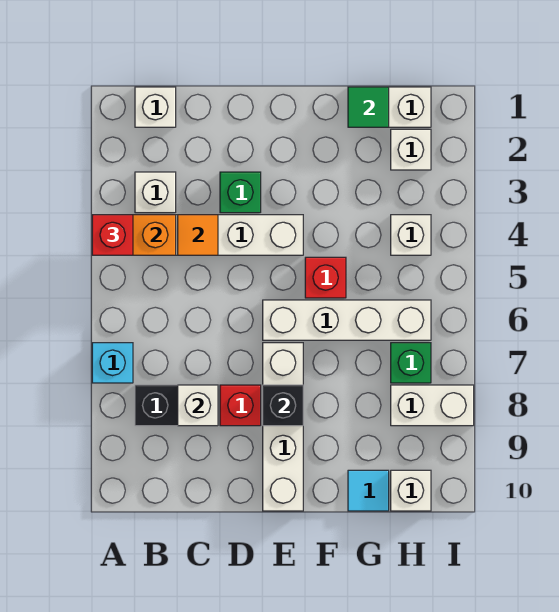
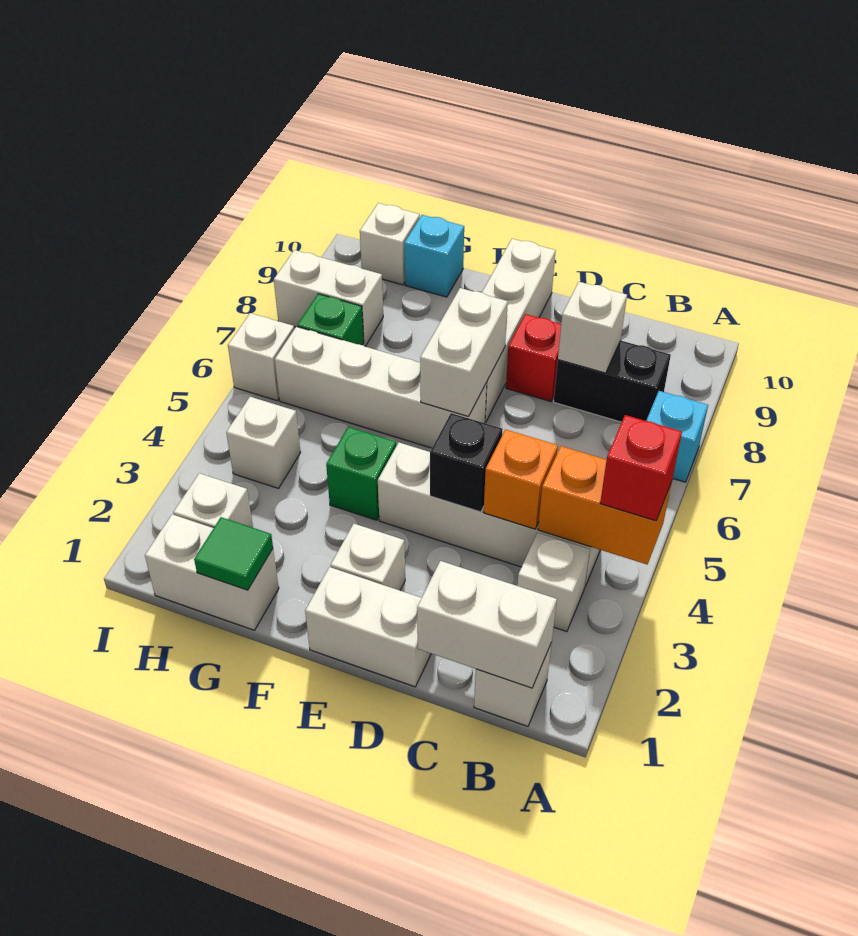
none -> white brick B1:C1 level 2
orange tile C4 level 2 -> orange brick C4 level 2
none -> white brick D1:E1 level 1
green brick D3 level 1 -> green brick F4 level 1
none -> white brick E2 level 1
none -> white brick E6:E7 level 2
black brick E8 level 2 -> black brick D4 level 2
red brick F5 level 1 -> none
cyan tile G10 level 1 -> cyan brick G10 level 1
none -> white brick I6 level 1

